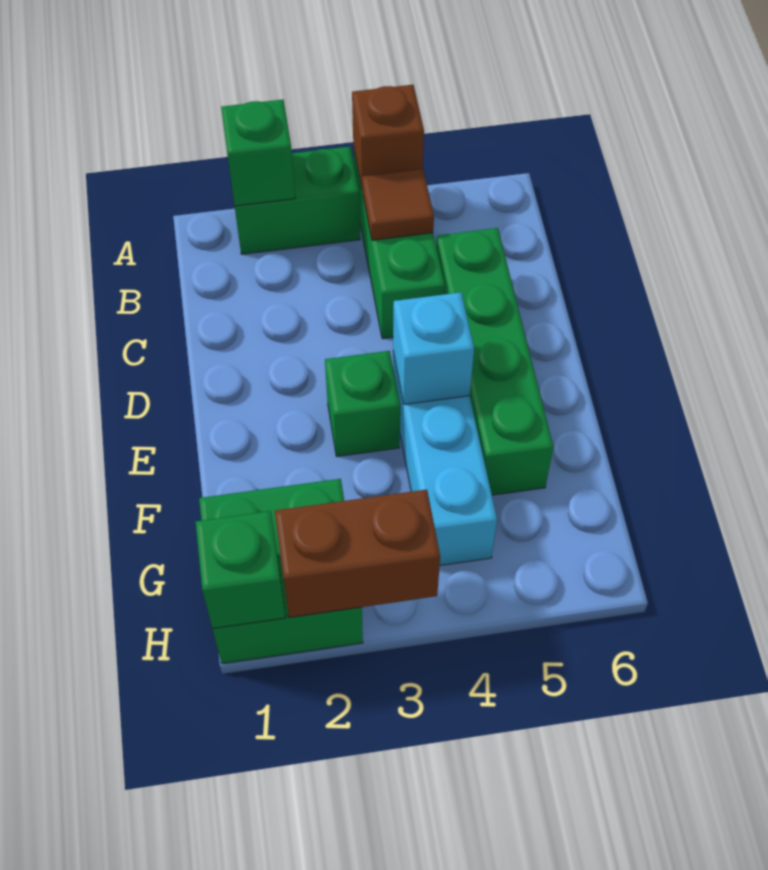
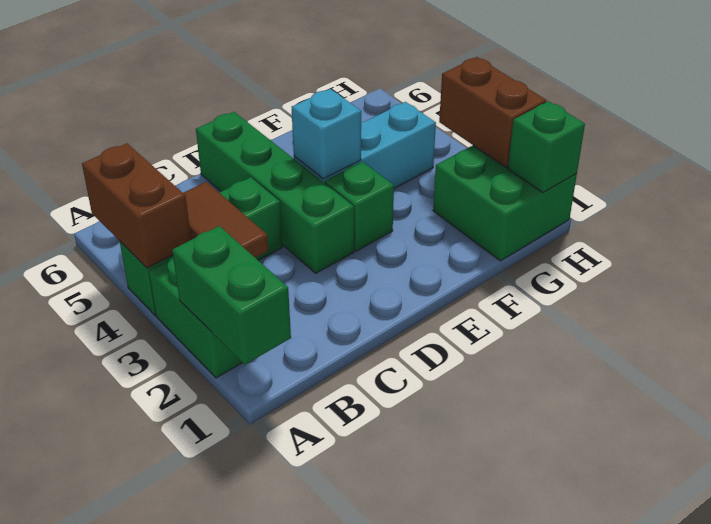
green brick A2 level 2 -> green brick A1:A2 level 2
brown brick A4 level 2 -> brown brick A4:A5 level 2
brown tile B4 level 2 -> brown tile B3:B4 level 2
green brick C5:F5 level 1 -> green brick D3:D6 level 1

